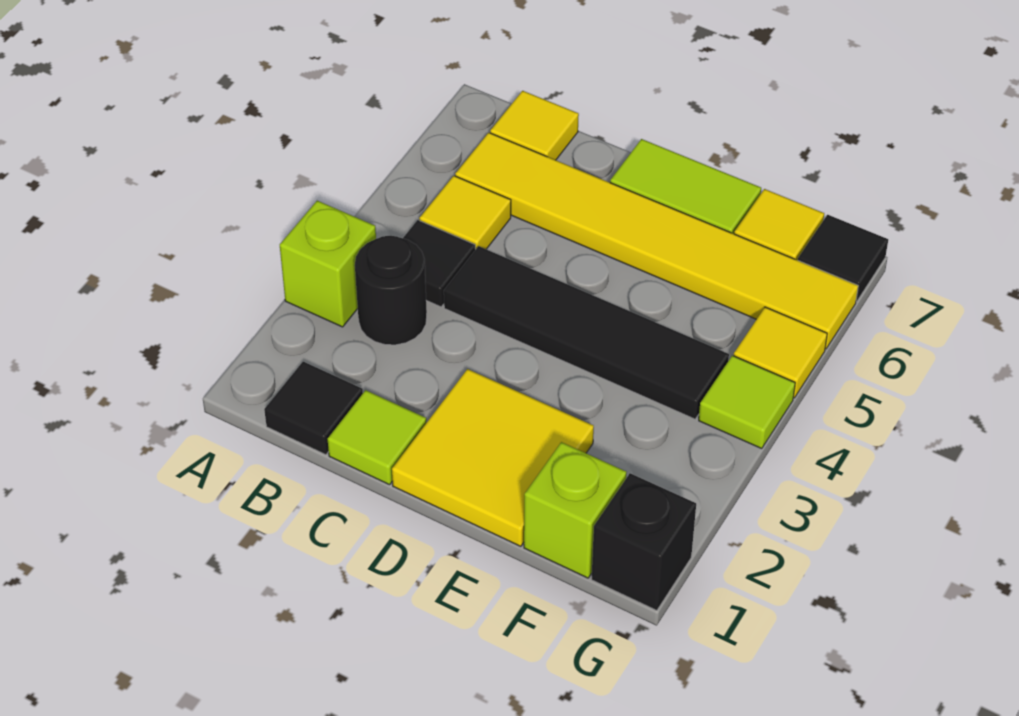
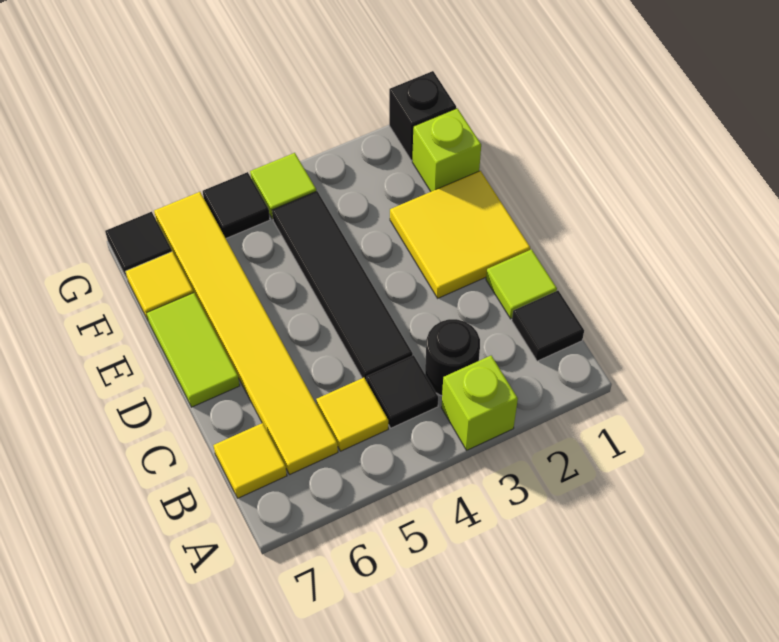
yellow tile G5 level 1 -> black tile G5 level 1

